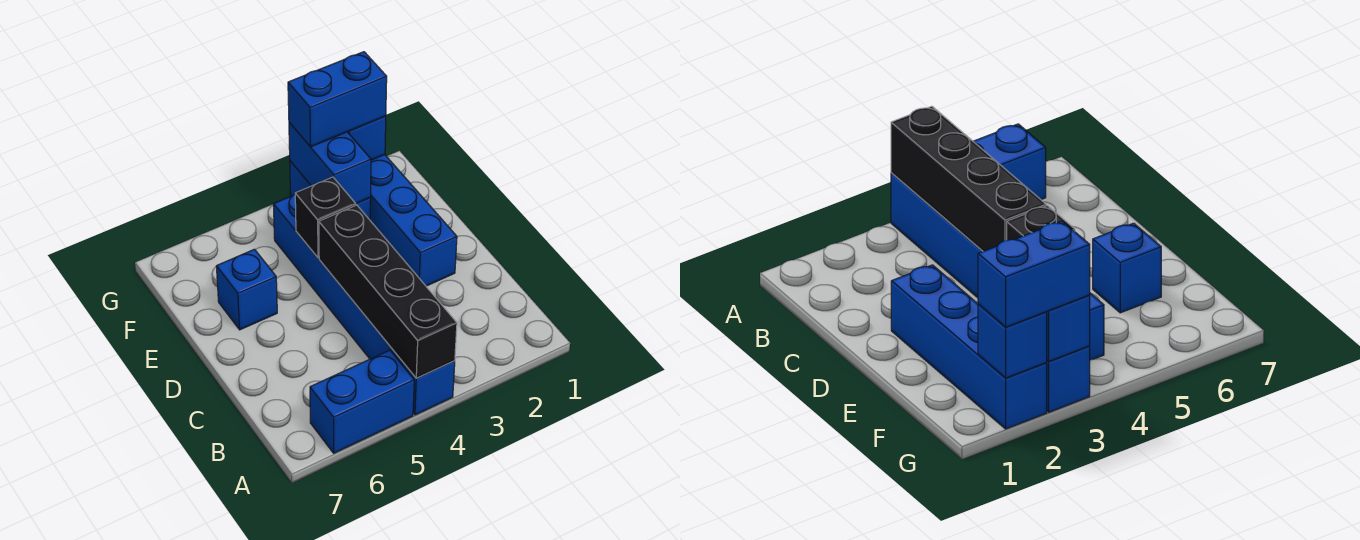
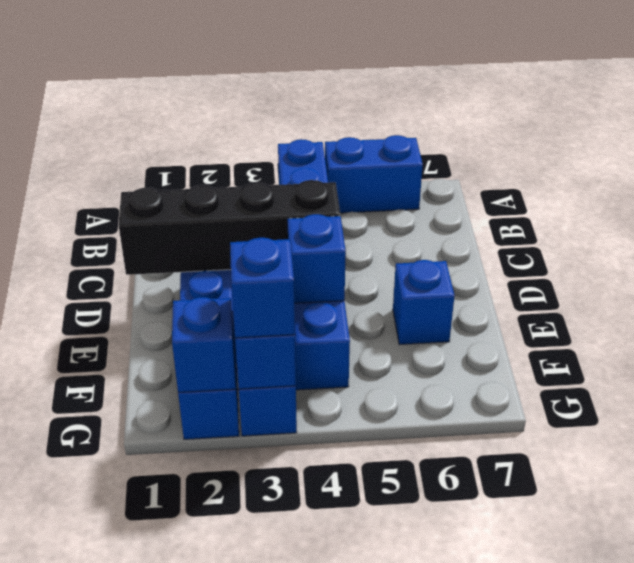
black brick A4:D4 level 2 -> black brick D1:D4 level 2
black brick E4 level 2 -> blue brick E4 level 2
blue brick G2:G3 level 3 -> blue brick G3 level 3

